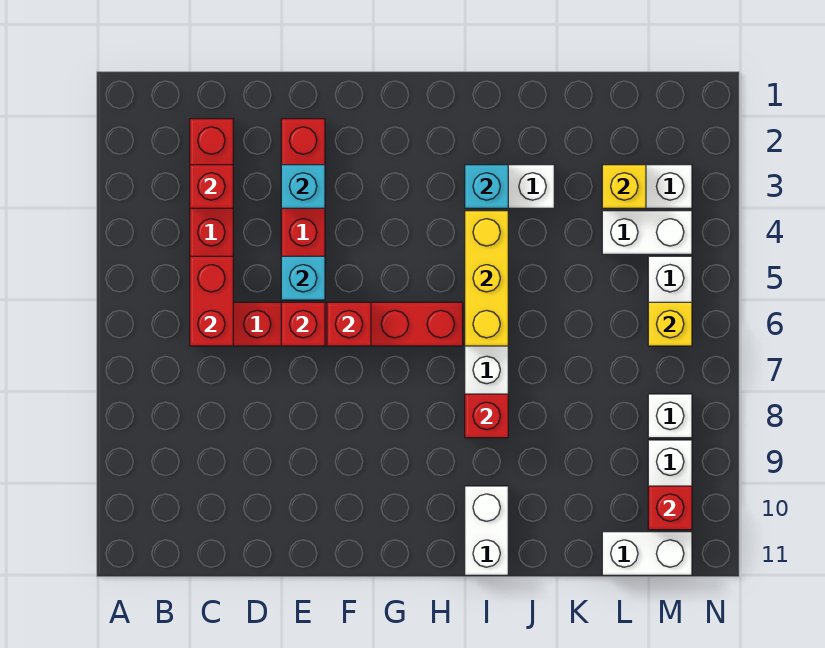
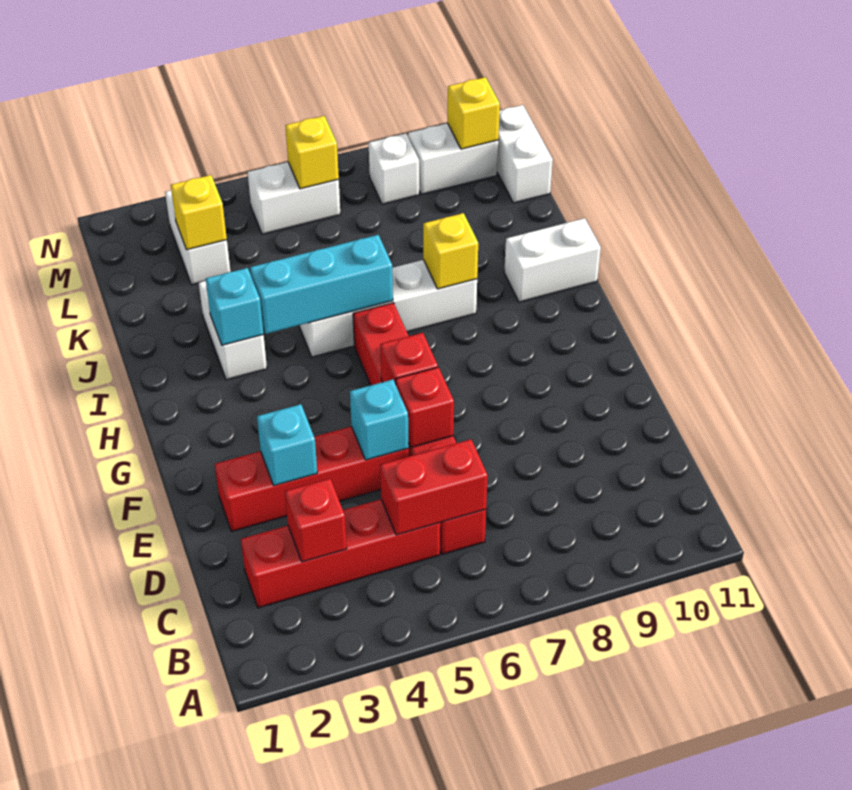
yellow brick I4:I6 level 2 -> cyan brick I4:I6 level 2
red brick I8 level 2 -> yellow brick I8 level 2
white brick L4:M4 level 1 -> none
red brick M10 level 2 -> yellow brick M10 level 2

